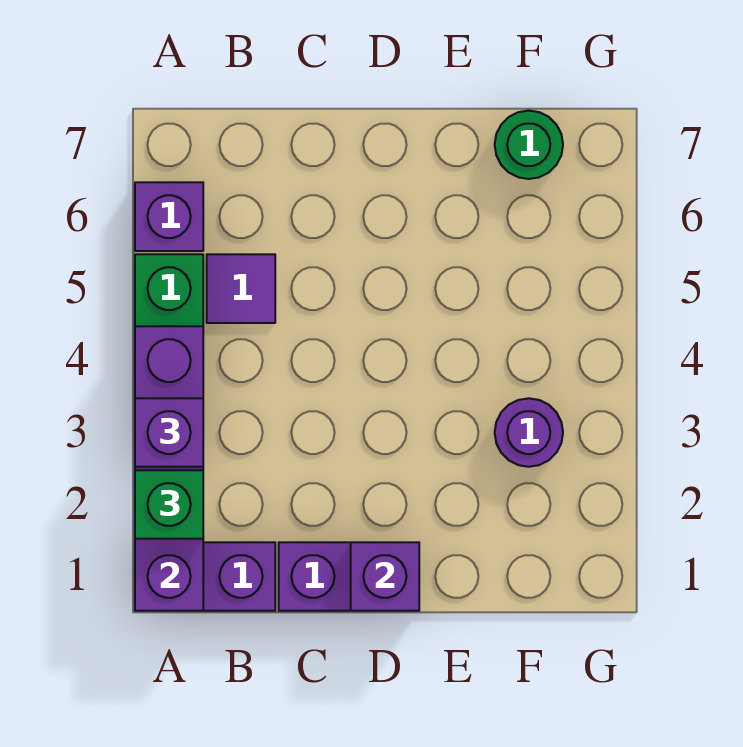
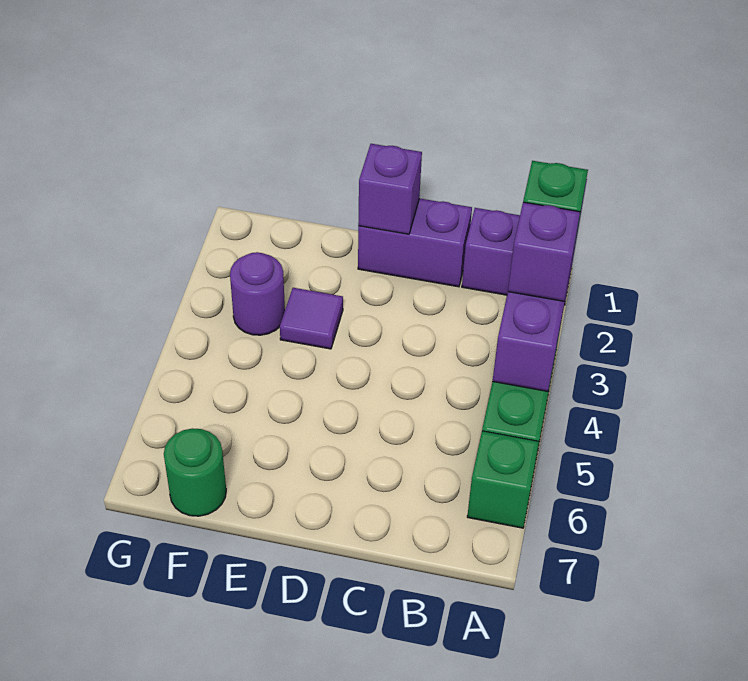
purple brick A6 level 1 -> green brick A6 level 1
purple tile B5 level 1 -> purple tile E3 level 1

